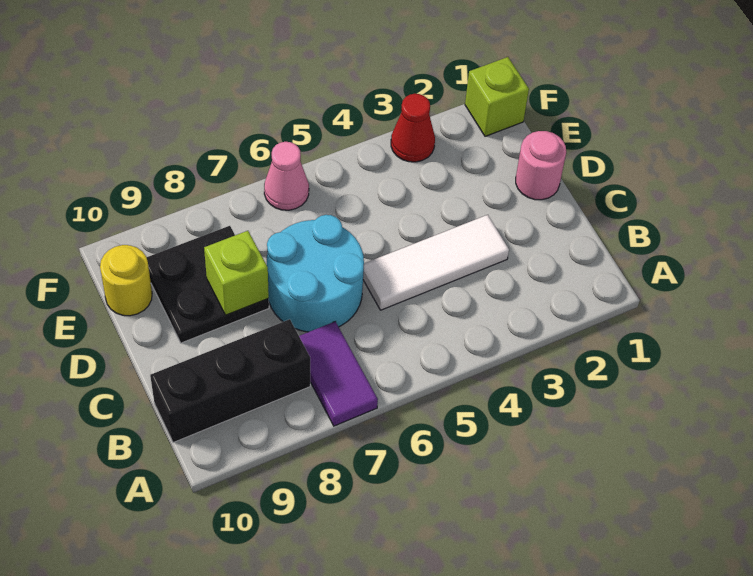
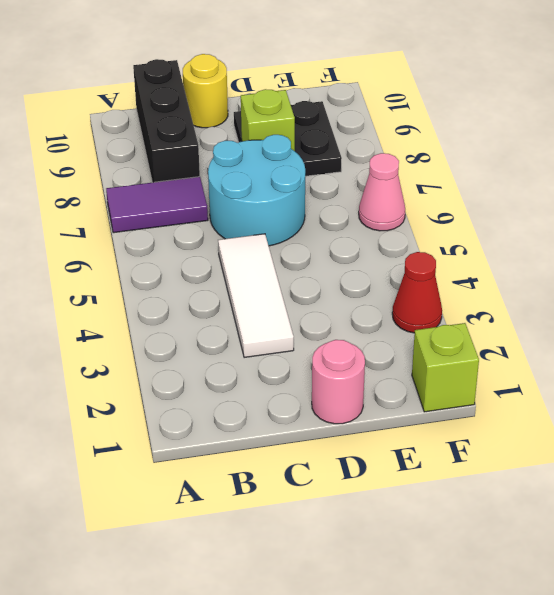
yellow round brick E10 level 1 -> yellow round brick C10 level 1

